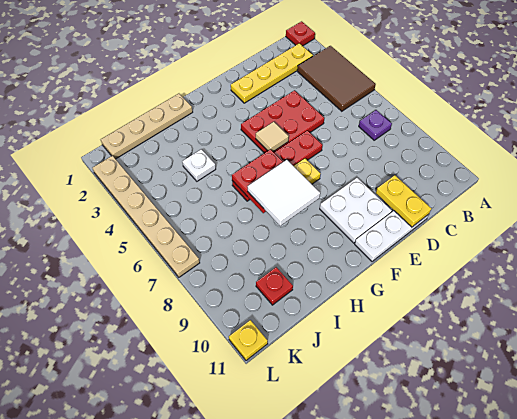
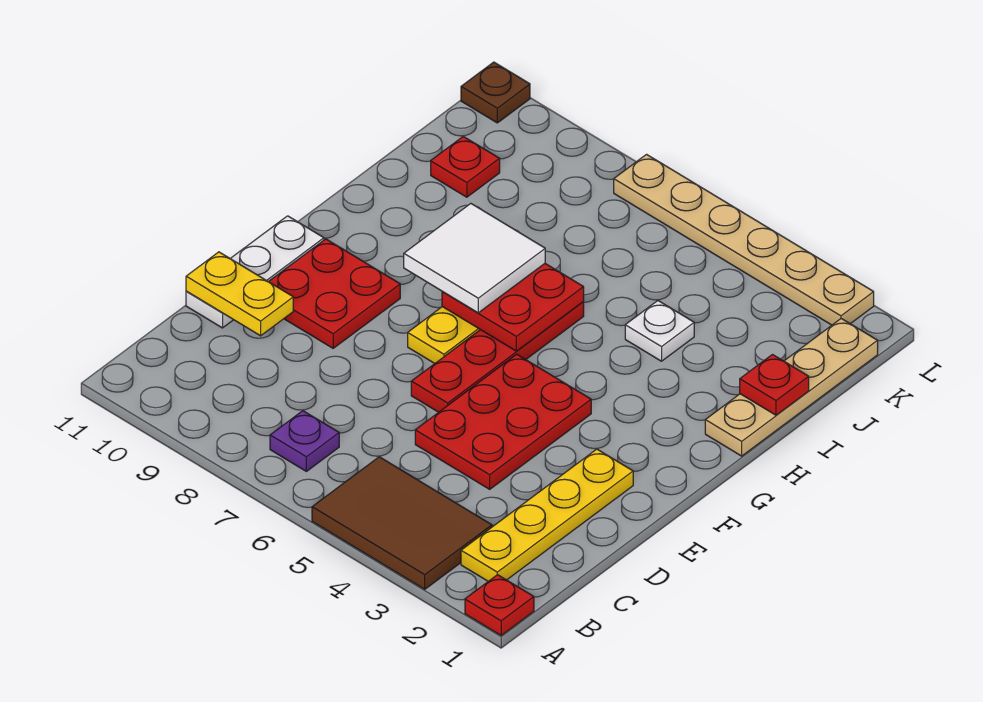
white plate E9:F10 level 1 -> red plate E9:F10 level 1
tan tile F5 level 2 -> none
none -> red plate I1 level 2
yellow plate L11 level 1 -> brown plate L11 level 1

